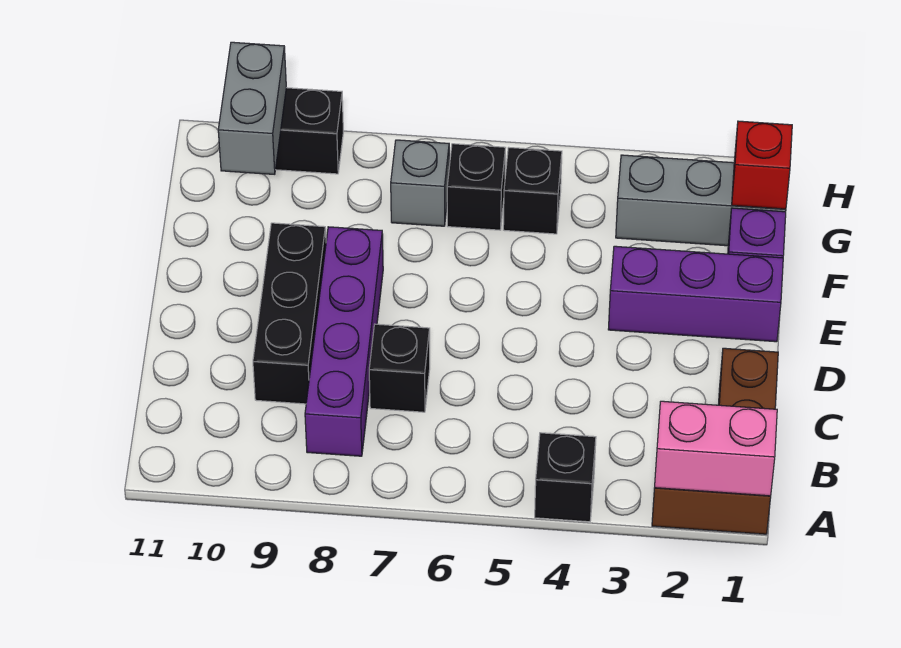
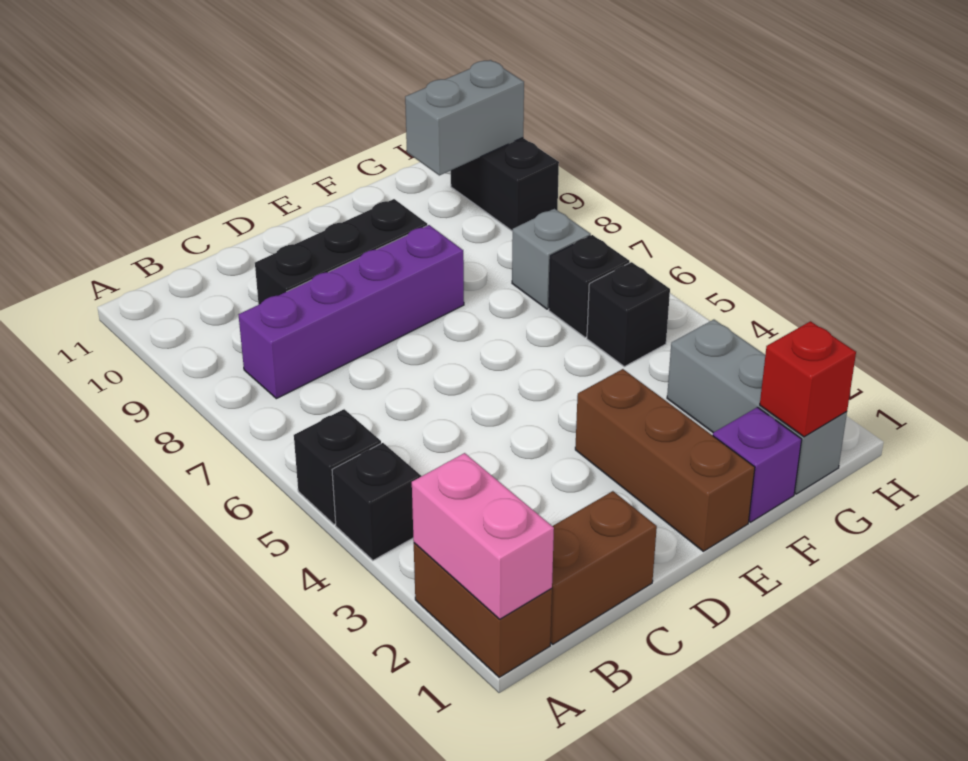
black brick C7 level 1 -> black brick A5 level 1
purple brick E1:E3 level 1 -> brown brick E1:E3 level 1

